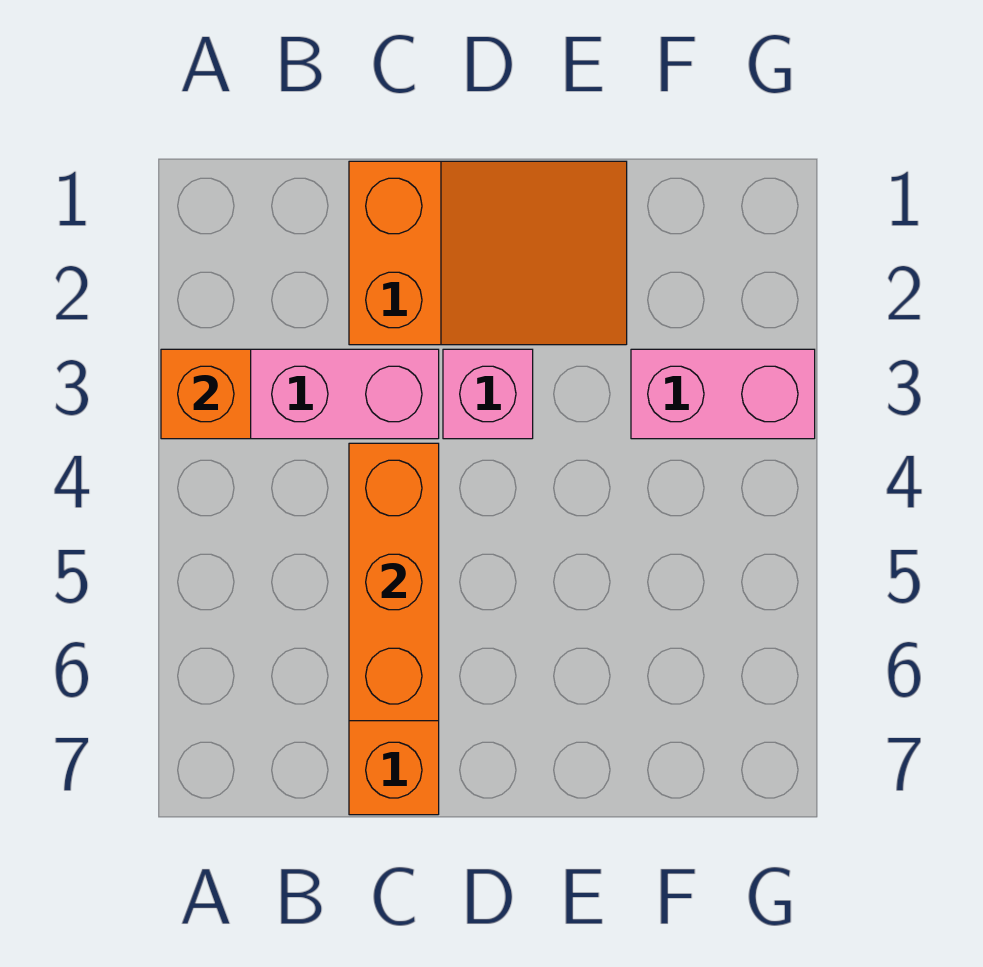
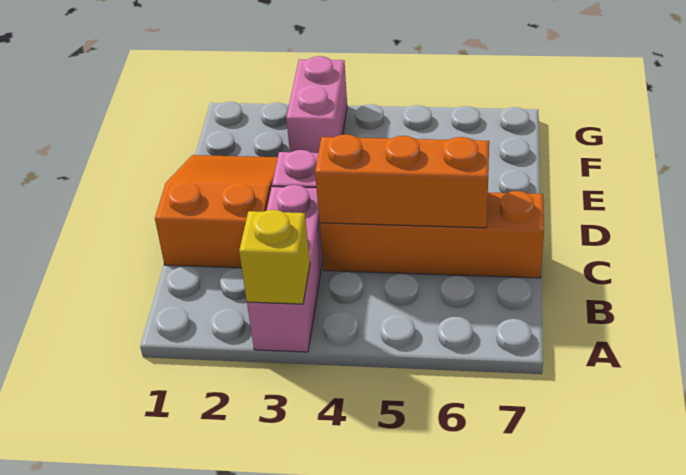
orange brick A3 level 2 -> yellow brick A3 level 2

